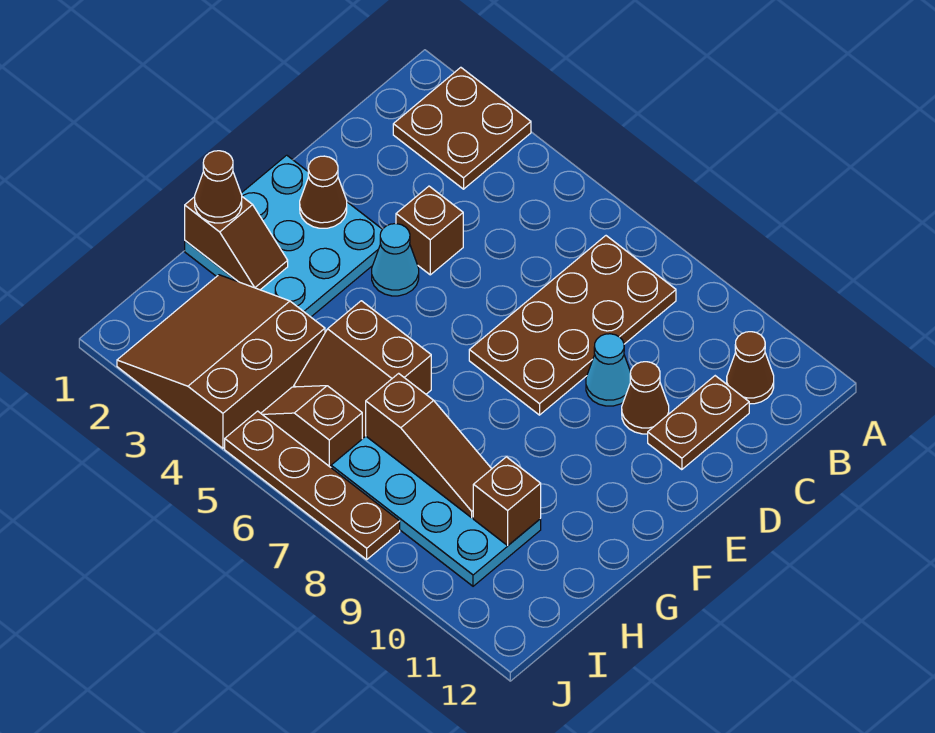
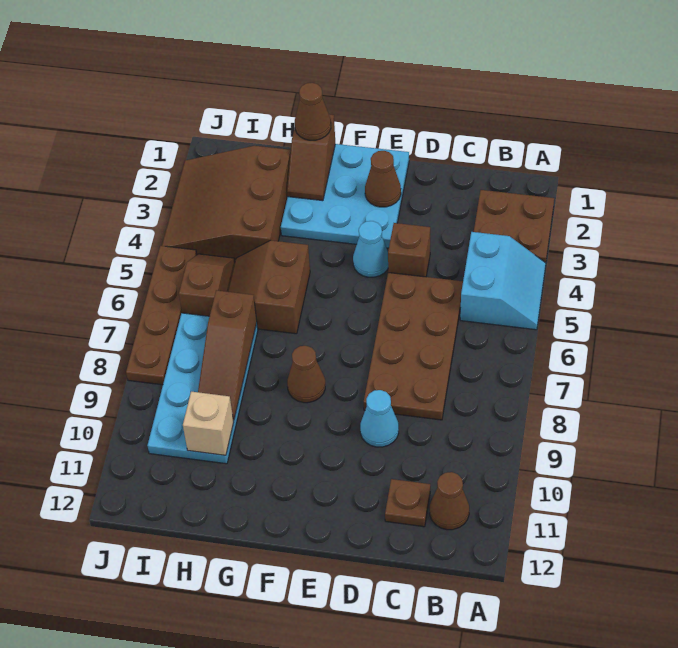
none -> cyan slope A4:B5 level 1 top B
brown plate B7:E8 level 1 -> brown plate C5:D8 level 1
brown plate C11:D11 level 1 -> brown plate C11 level 1
brown cone D10 level 1 -> brown cone F8 level 1
brown slope H2:J4 level 1 top 4 -> brown slope H2:J4 level 1 top H
brown brick H10 level 2 -> tan brick H10 level 2

